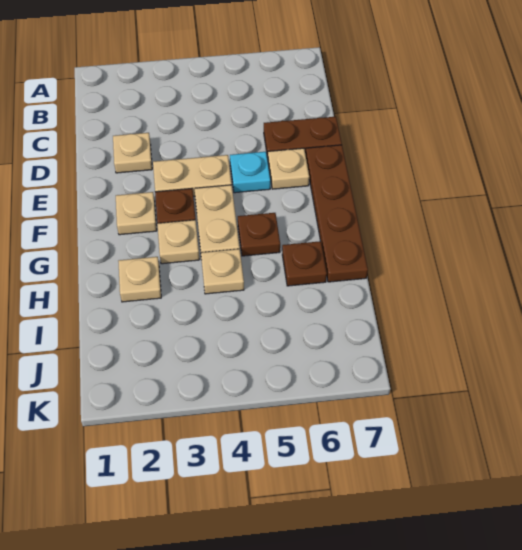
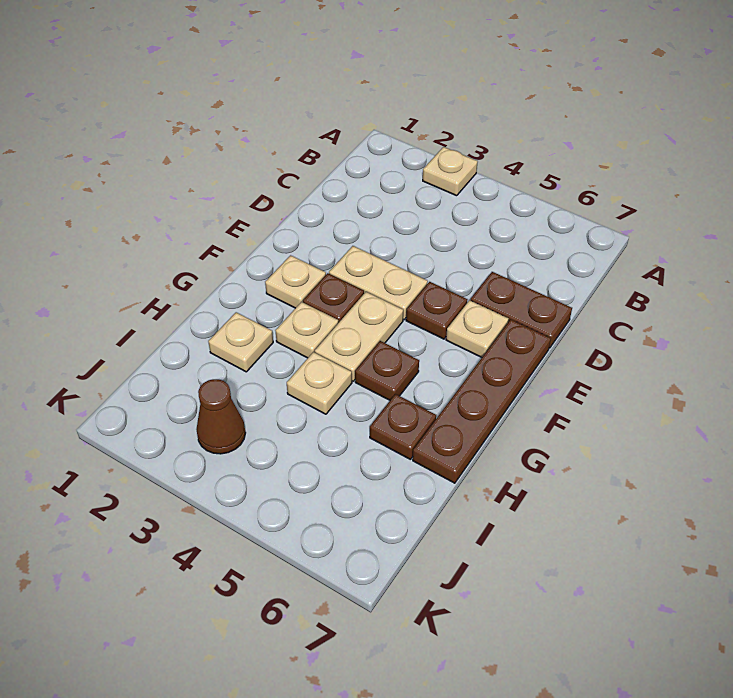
tan plate D2 level 1 -> tan plate A3 level 1
cyan plate E5 level 1 -> brown plate E5 level 1
none -> brown cone J3 level 1

